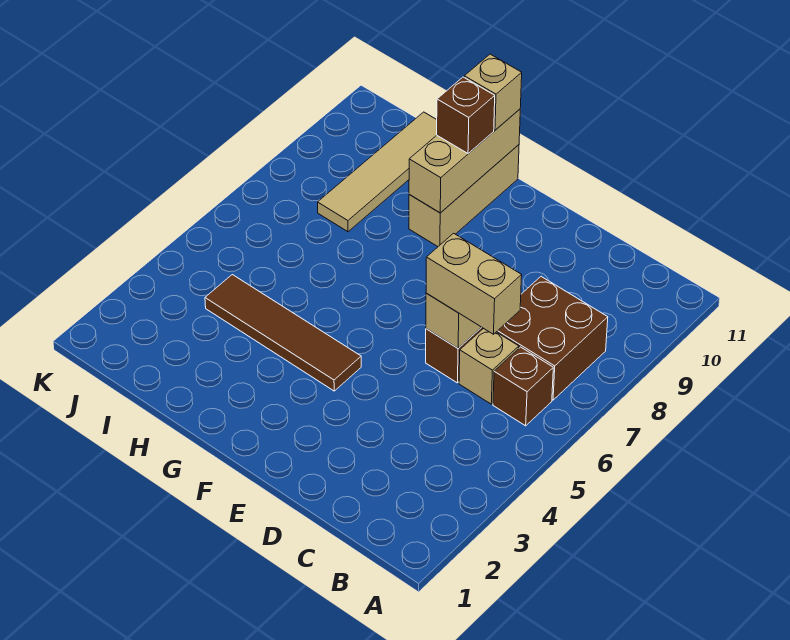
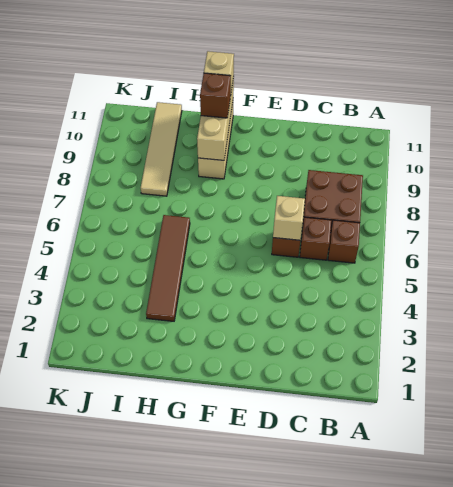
tan brick C6 level 1 -> brown brick C6 level 1
tan brick C6:D6 level 3 -> none
brown tile F4:I4 level 1 -> brown tile H3:H6 level 1

